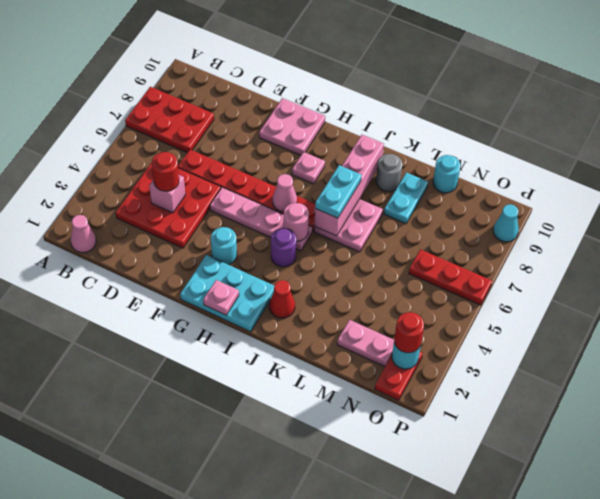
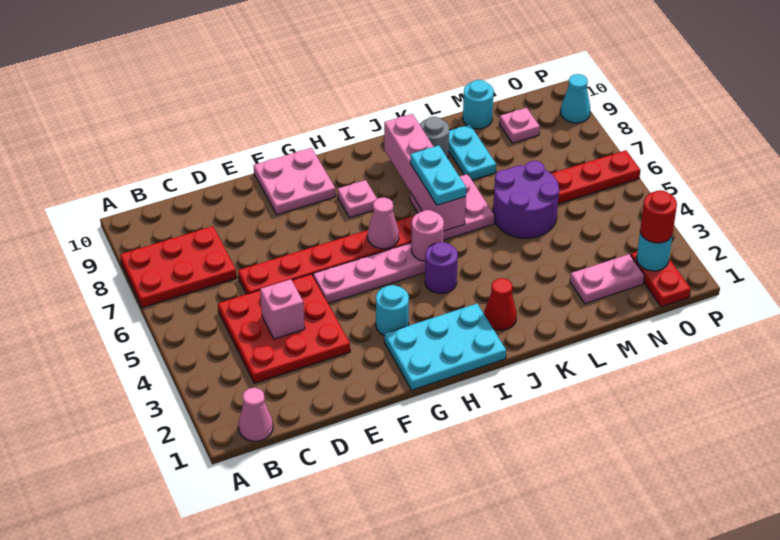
red round brick D4 level 3 -> none
pink plate H1 level 2 -> pink plate N9 level 1
none -> purple round brick L5:M6 level 1

